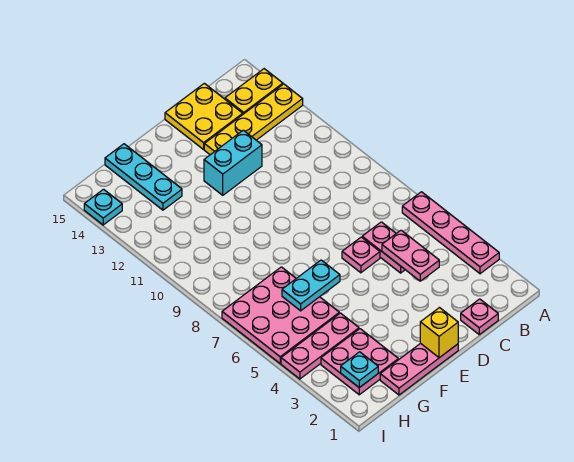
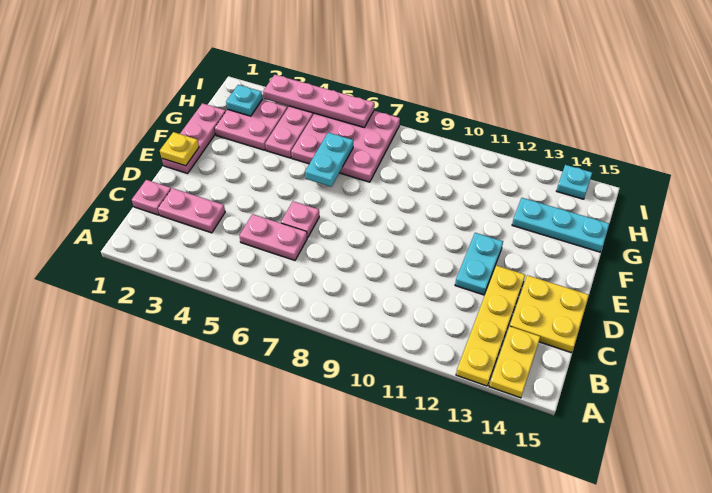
pink plate A3:A6 level 1 -> pink plate I3:I6 level 2
pink plate C4:C5 level 2 -> pink plate C2:C3 level 1
cyan brick D12:E12 level 1 -> cyan plate D12:E12 level 1
yellow brick E1 level 2 -> yellow plate E1 level 2

